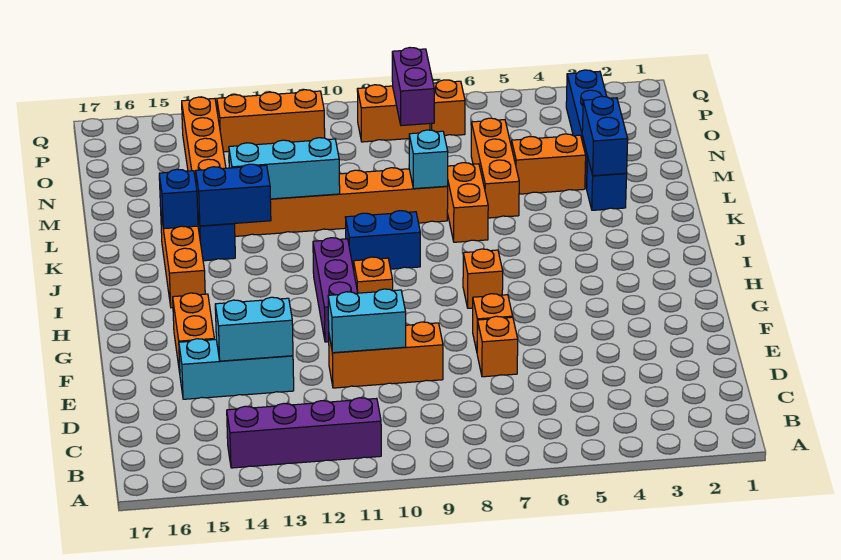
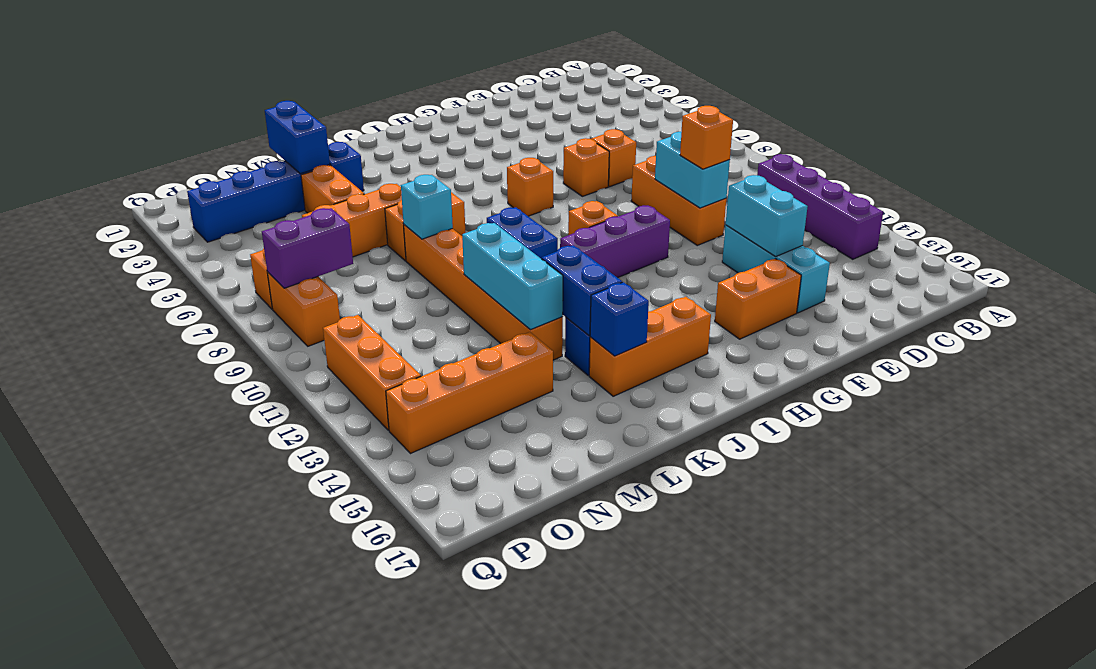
none -> orange brick E11 level 3
blue brick L3:M3 level 2 -> blue brick M2:M3 level 2

